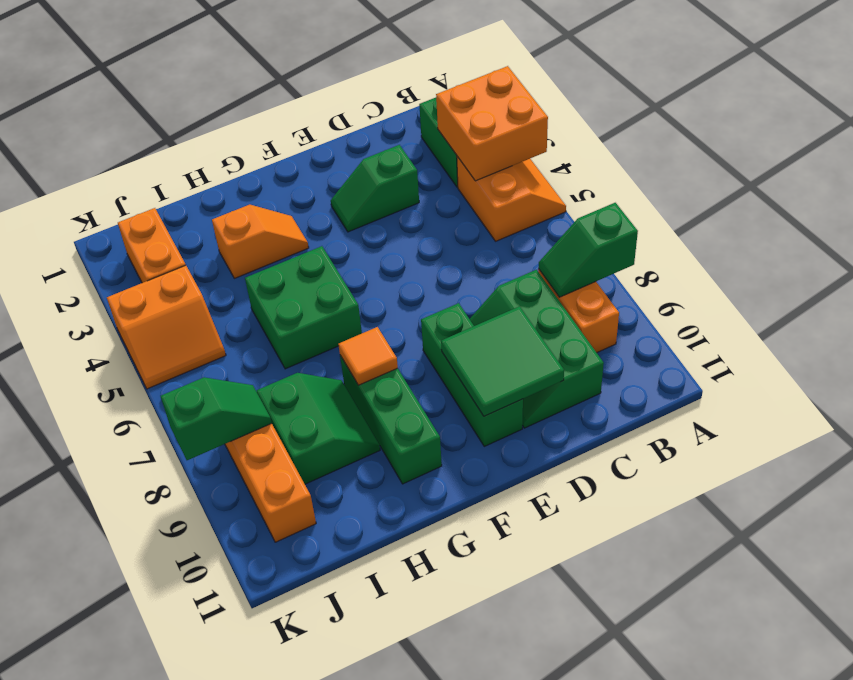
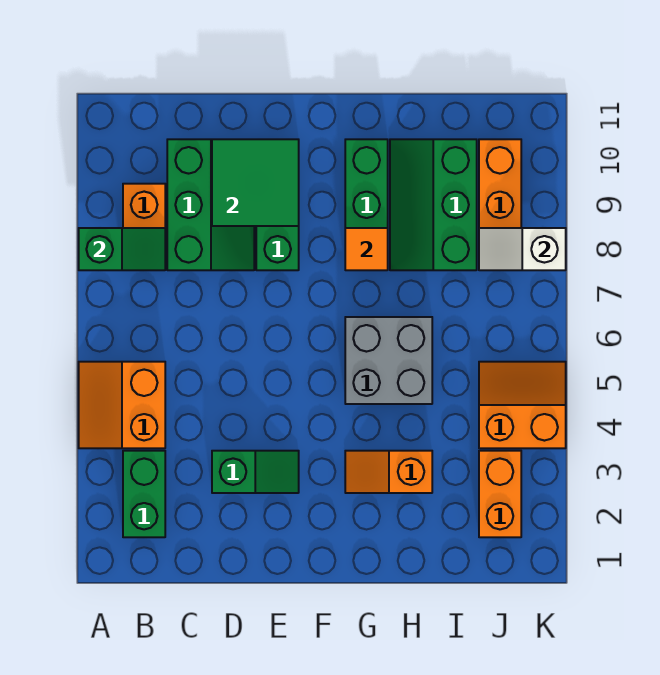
orange brick A3:B4 level 2 -> none
green brick G5:H6 level 1 -> grey brick G5:H6 level 1
green slope H8:I9 level 1 top I -> green slope H8:I10 level 1 top I
green slope J8:K8 level 2 top K -> white slope J8:K8 level 2 top K

